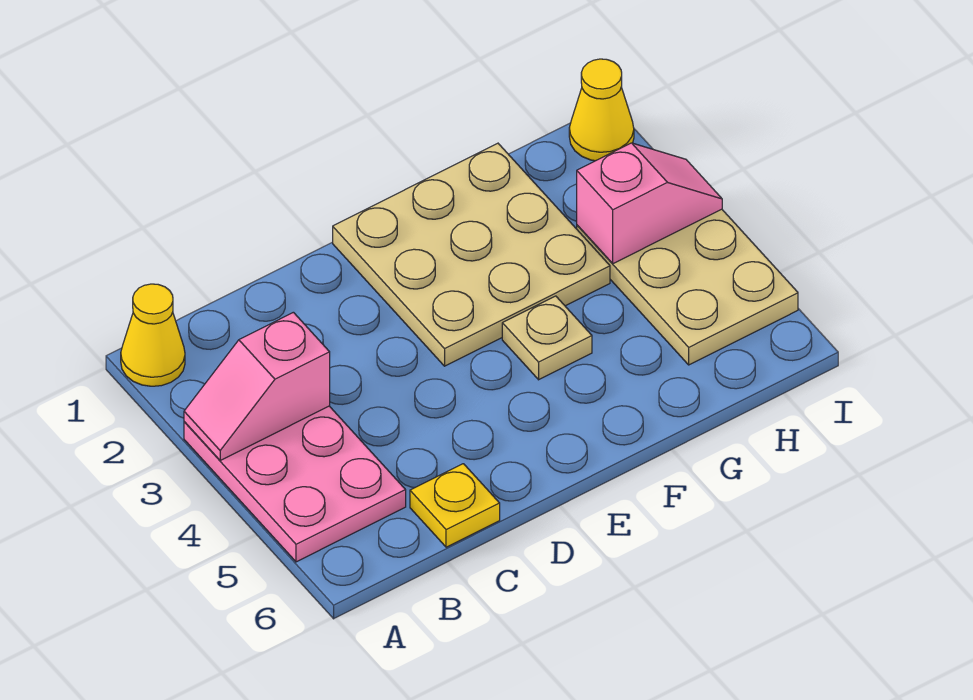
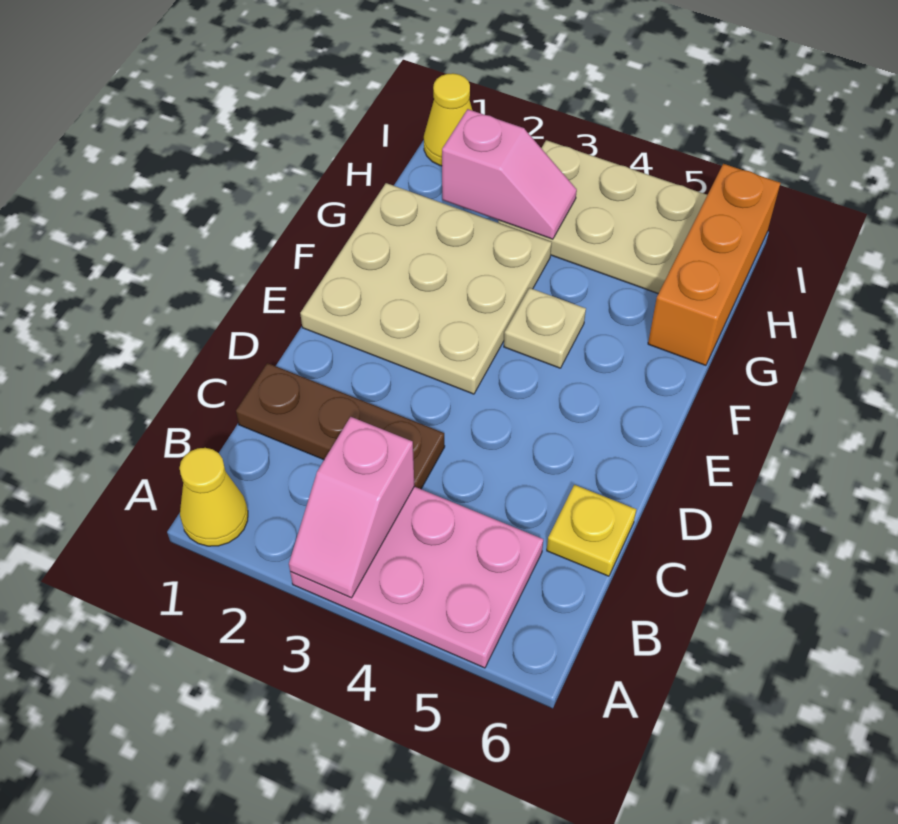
none -> brown plate C1:C3 level 1
none -> orange brick G6:I6 level 1
pink slope H3:I3 level 2 top H -> pink slope H2:H3 level 2 top 2

